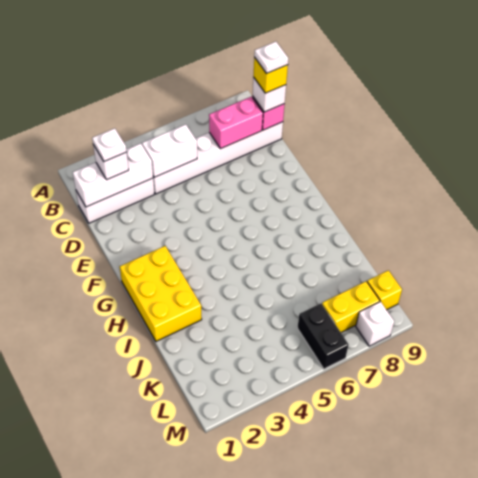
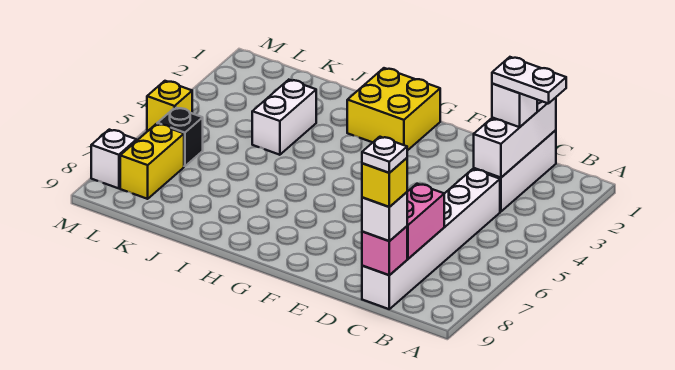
white plate C2 level 4 -> white plate B2:C2 level 4
white brick C4:C5 level 2 -> white brick J3:J4 level 1
yellow brick G1:I2 level 1 -> yellow brick G1:H2 level 1
black brick L6:M6 level 1 -> black brick L6 level 1
yellow brick L9 level 1 -> yellow brick M5 level 1

